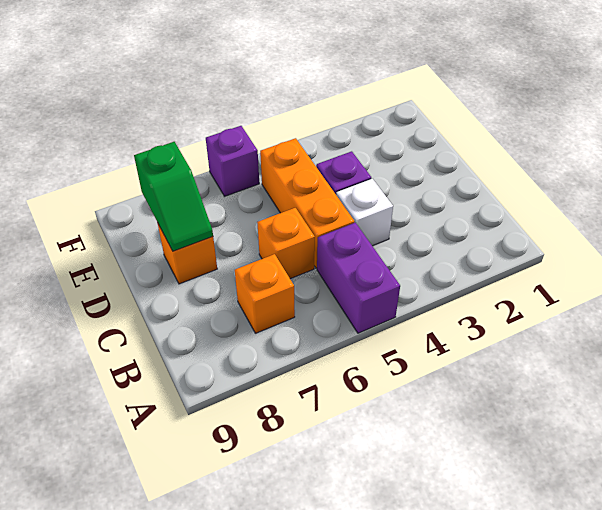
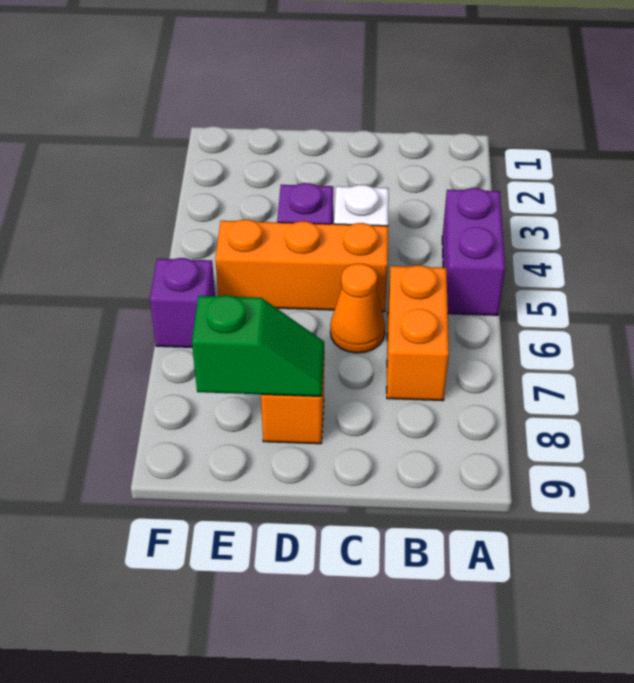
purple brick A5:B5 level 1 -> purple brick A4:A5 level 1
orange brick B7 level 1 -> orange brick B6:B7 level 1
orange brick C6 level 1 -> orange cone C6 level 1

